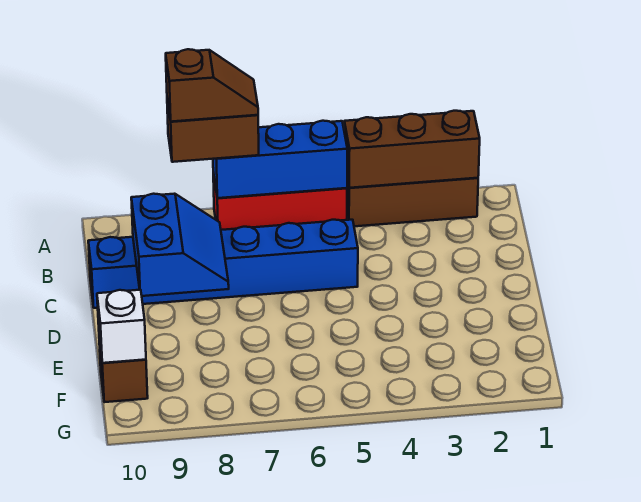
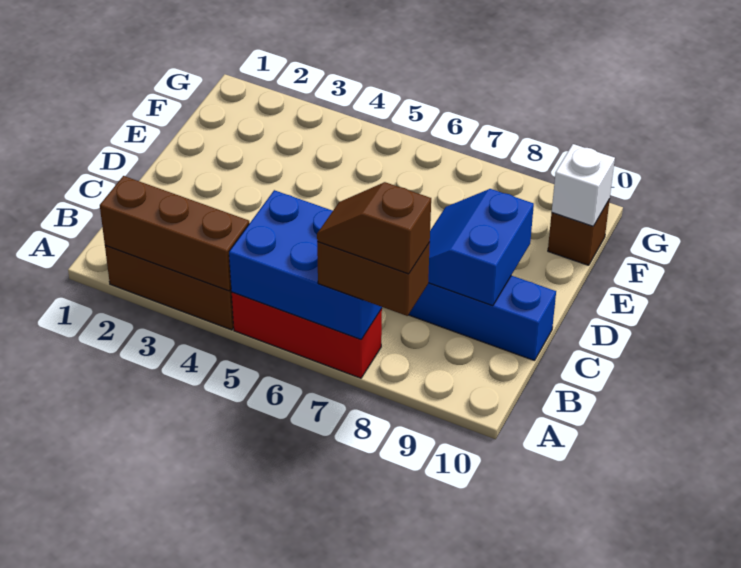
blue brick A5:A7 level 2 -> blue brick A5:B7 level 2

